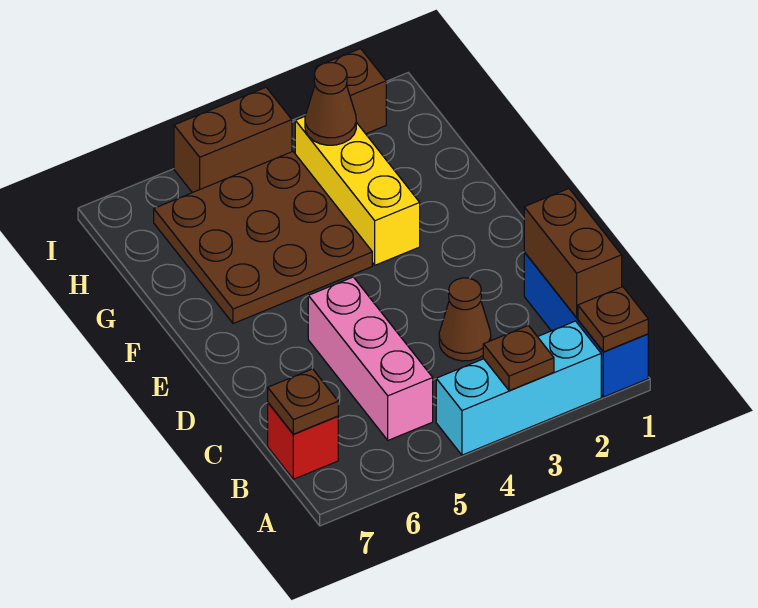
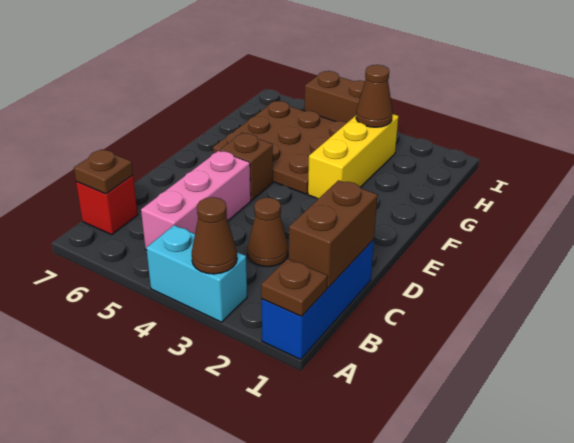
cyan brick A2:A4 level 1 -> cyan brick A3:A4 level 1
brown plate A3 level 2 -> brown cone A3 level 2
brown brick I2 level 1 -> brown brick E5 level 1

